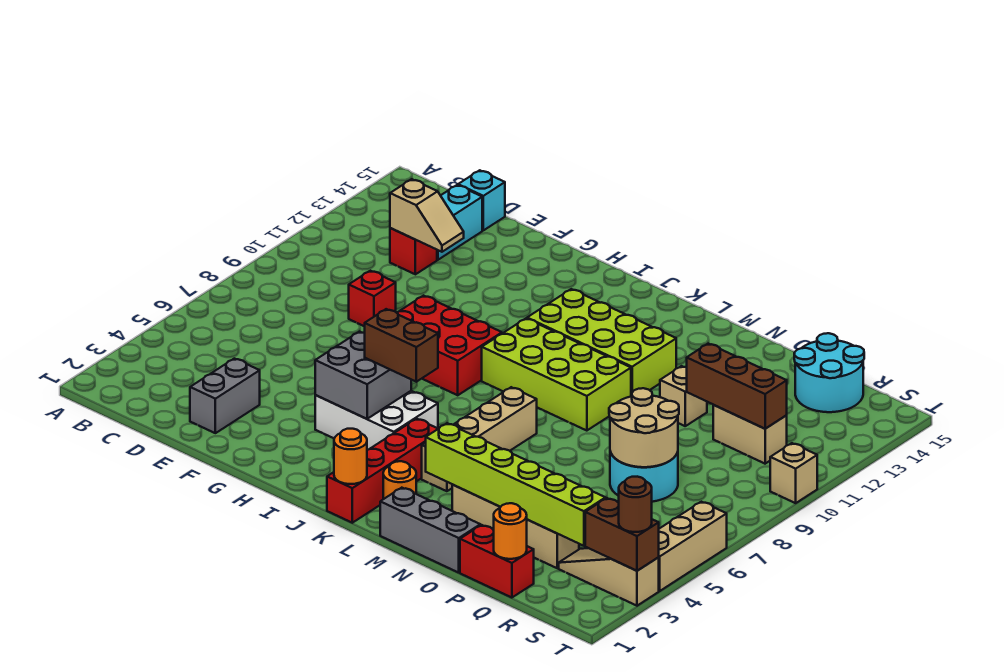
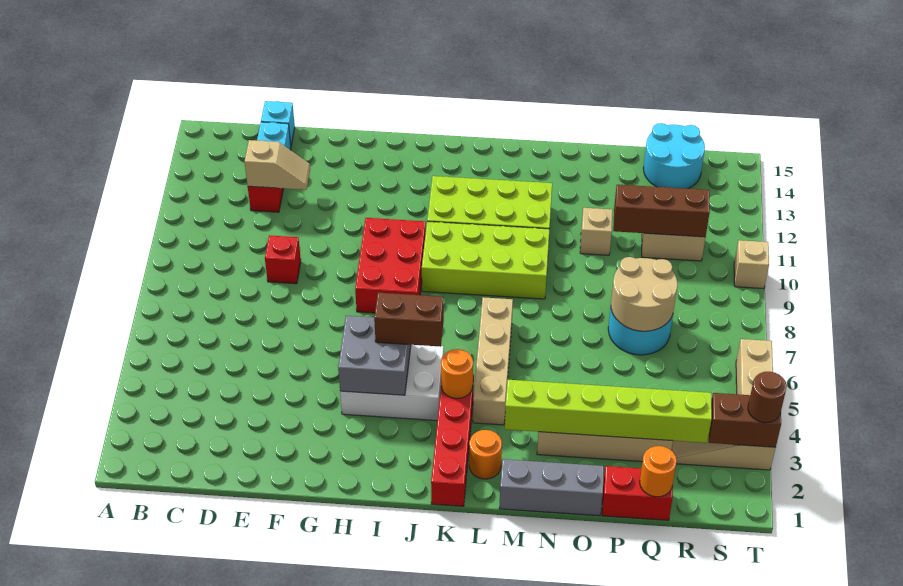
grey brick E2:E3 level 1 -> none
red brick G8:I9 level 1 -> red brick H8:I10 level 1
orange round brick K1 level 2 -> orange round brick K4 level 2

